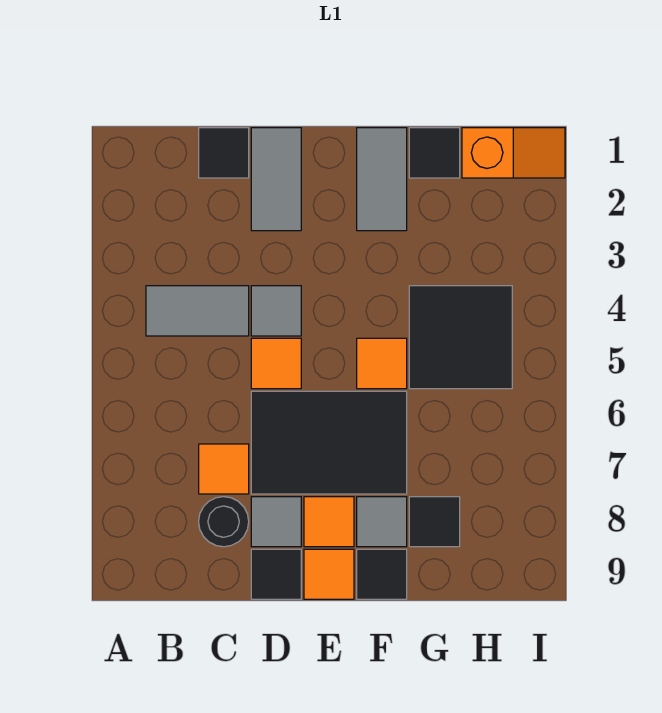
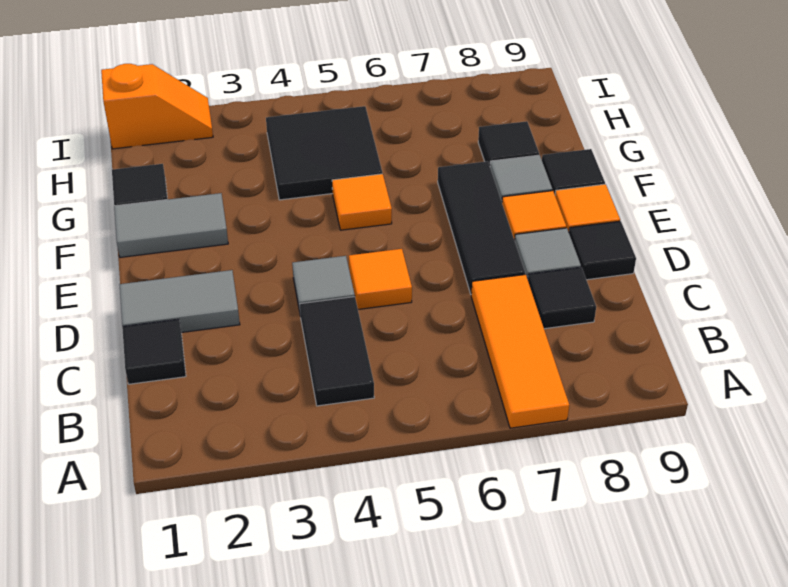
grey tile B4:C4 level 1 -> black tile B4:C4 level 1
orange tile C7 level 1 -> orange tile A7:C7 level 1
black round brick C8 level 1 -> black tile C8 level 1
black tile D6:F7 level 1 -> black tile D7:F7 level 1
orange slope H1:I1 level 1 top H -> orange slope I1:I2 level 1 top 1

